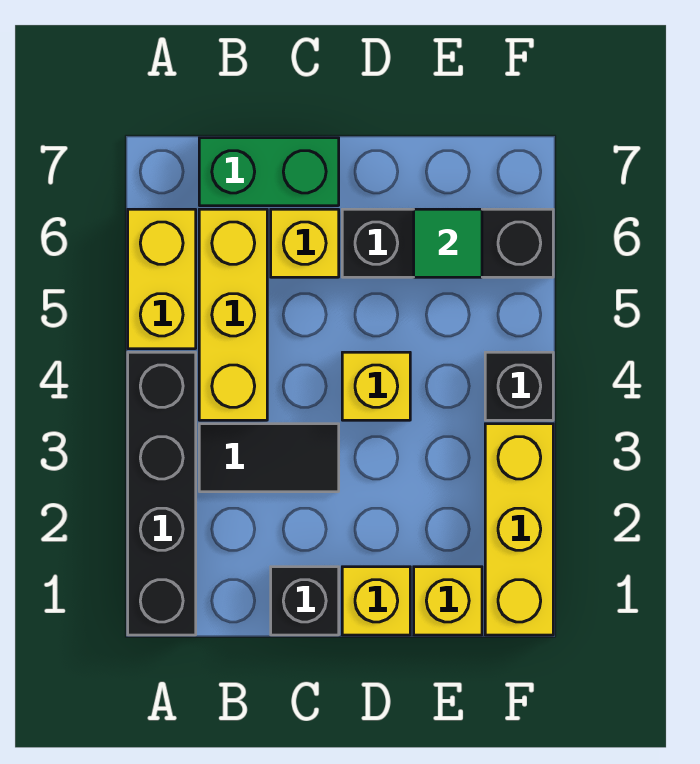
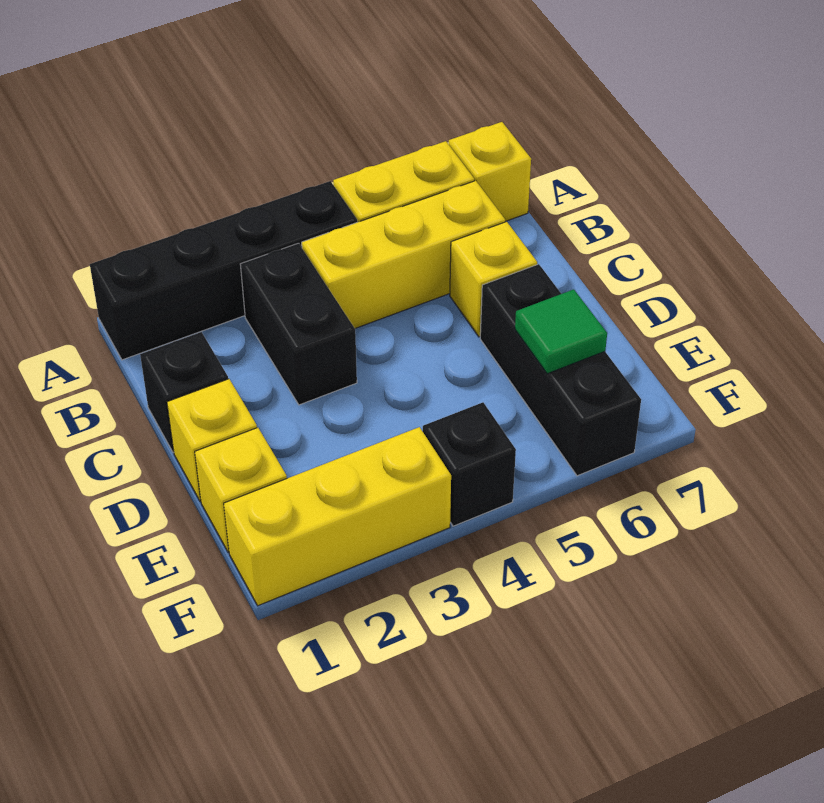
black tile B3:C3 level 1 -> black brick B3:C3 level 1
green brick B7:C7 level 1 -> none
yellow brick D4 level 1 -> yellow brick A7 level 1

